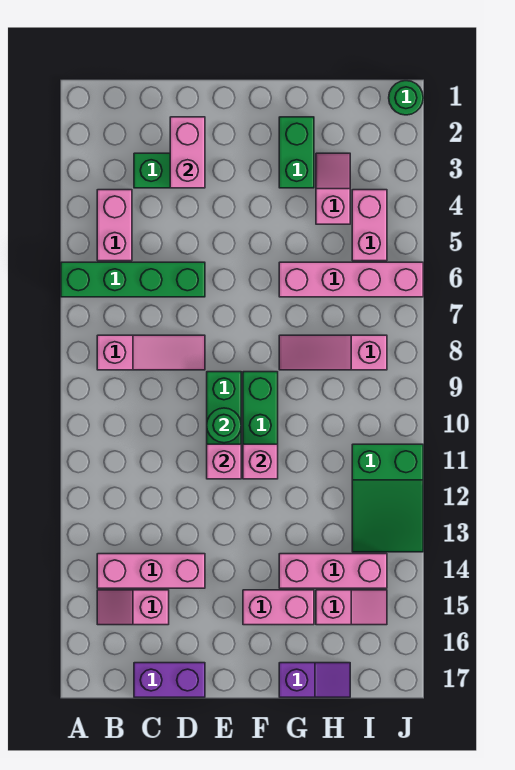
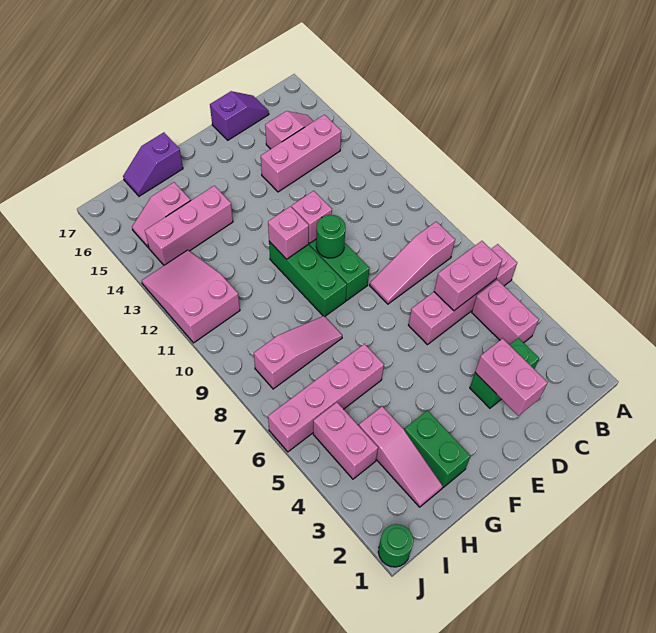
green brick A6:D6 level 1 -> pink brick A6:D6 level 1
purple brick C17:D17 level 1 -> purple slope C17:D17 level 1 top D
pink brick F15:G15 level 1 -> pink brick B6:C6 level 2
pink slope H3:H4 level 1 top 4 -> pink slope H2:H4 level 1 top 4
green slope I11:J13 level 1 top 11 -> pink slope I11:J13 level 1 top 11

